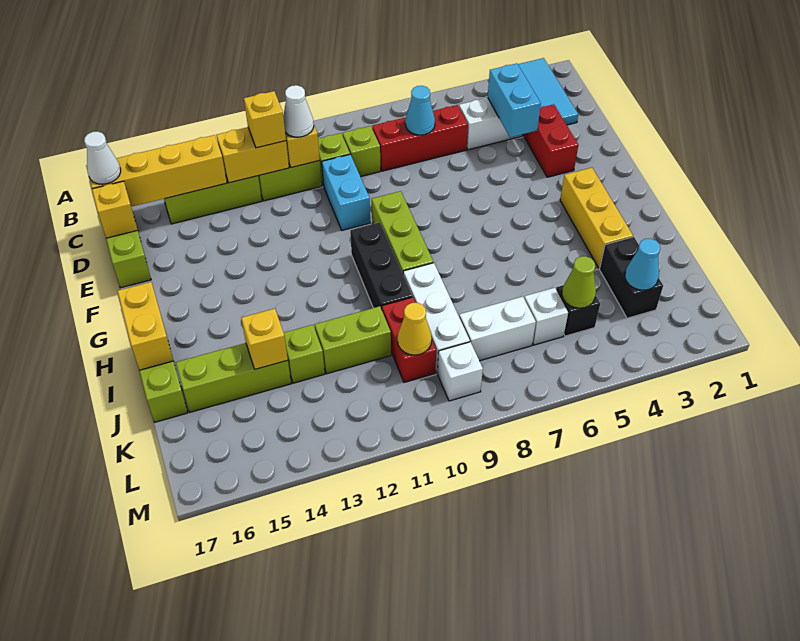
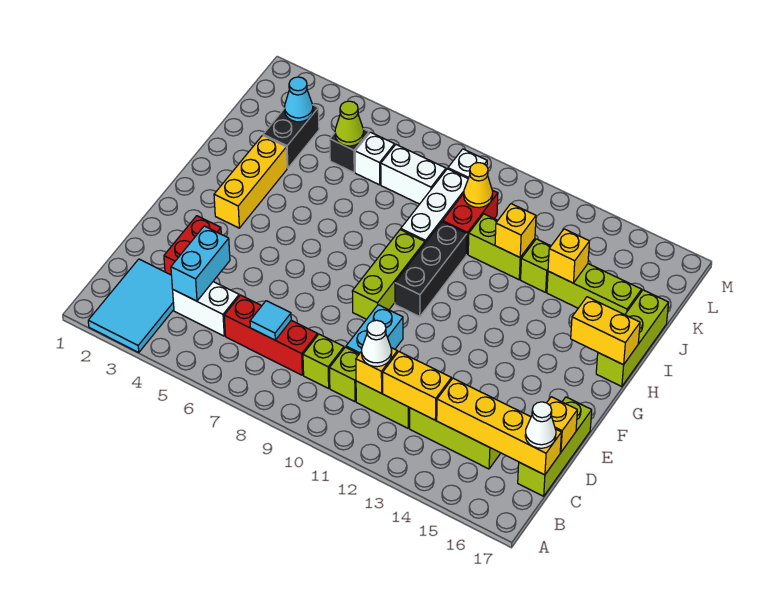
cyan cone C7 level 2 -> cyan tile C7 level 2
yellow brick C12 level 3 -> yellow brick J12 level 2
yellow brick H17:I17 level 2 -> yellow brick H16:H17 level 2

